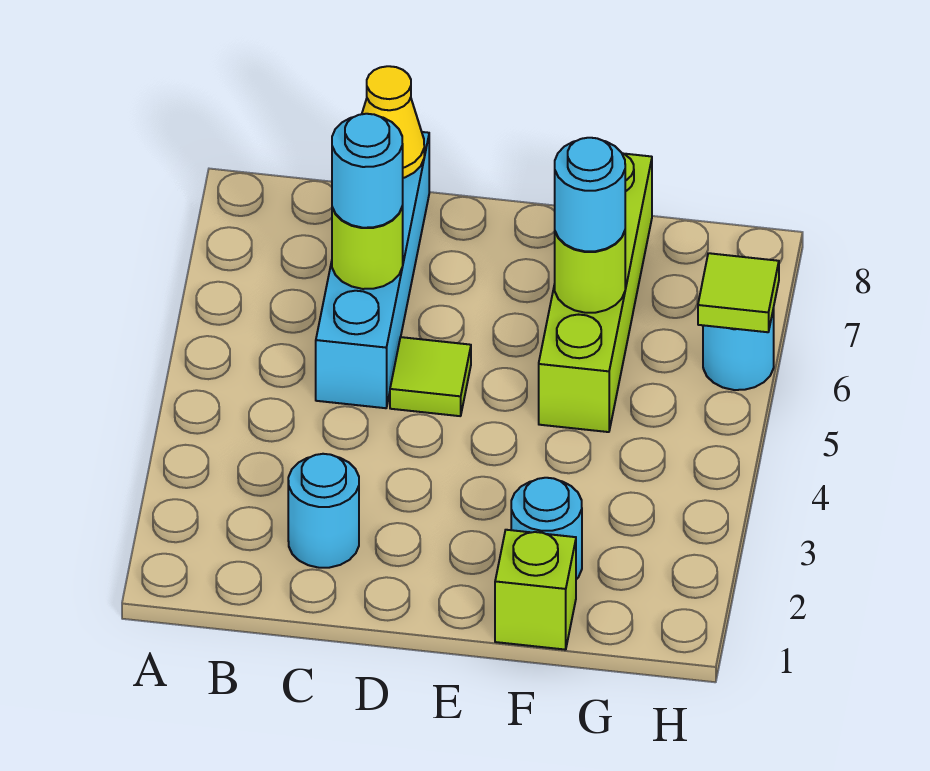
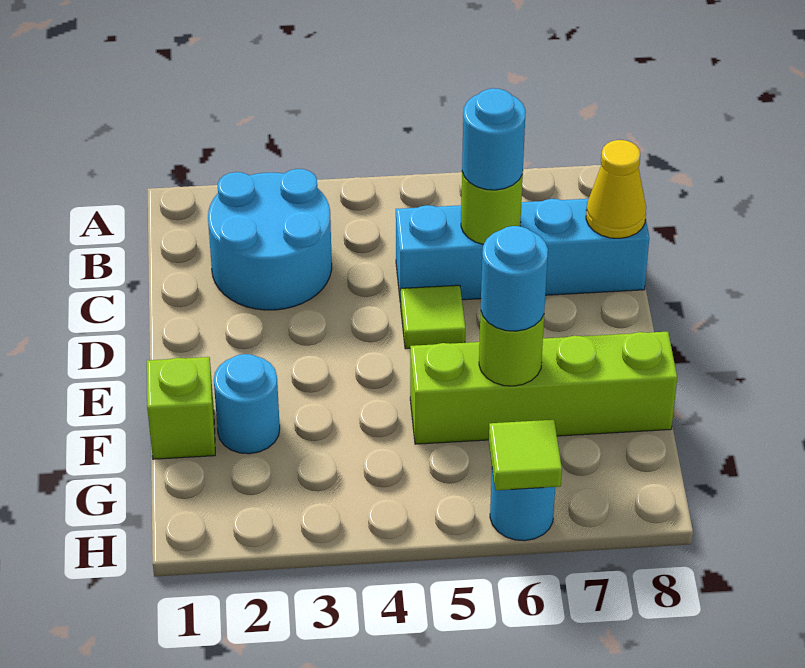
cyan round brick C2 level 1 -> cyan round brick B2:C3 level 1

